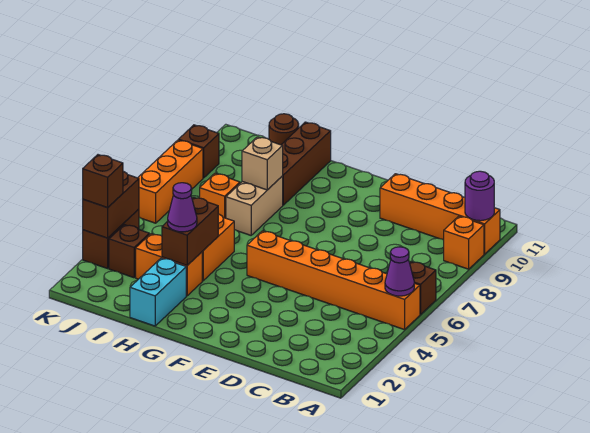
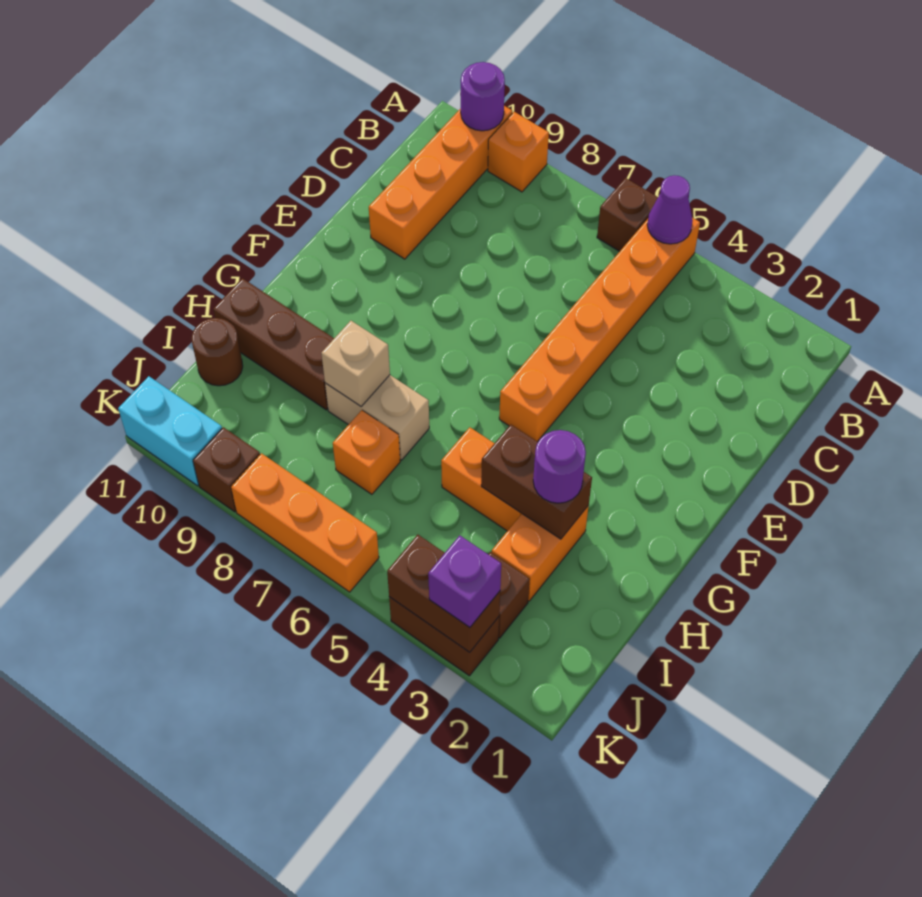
cyan brick H1:H2 level 1 -> cyan brick K10:K11 level 1
purple cone H3 level 3 -> purple round brick H3 level 3
brown brick K3 level 3 -> purple brick K3 level 3

